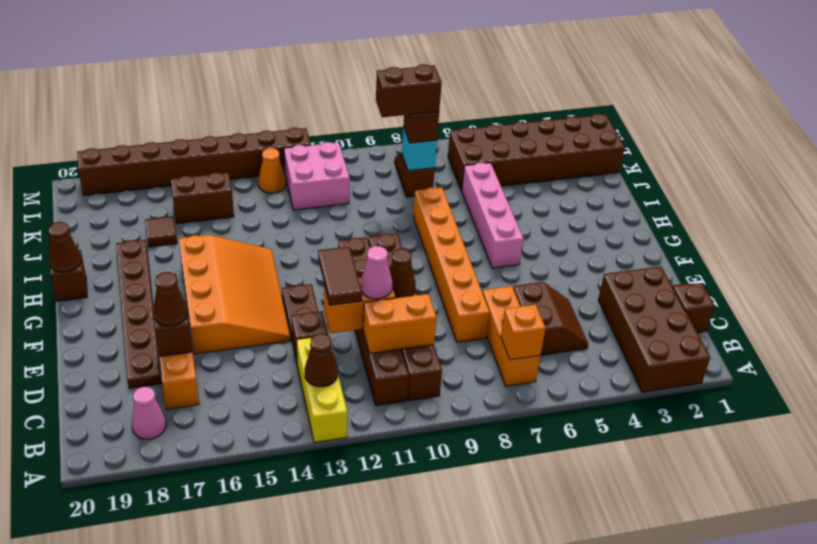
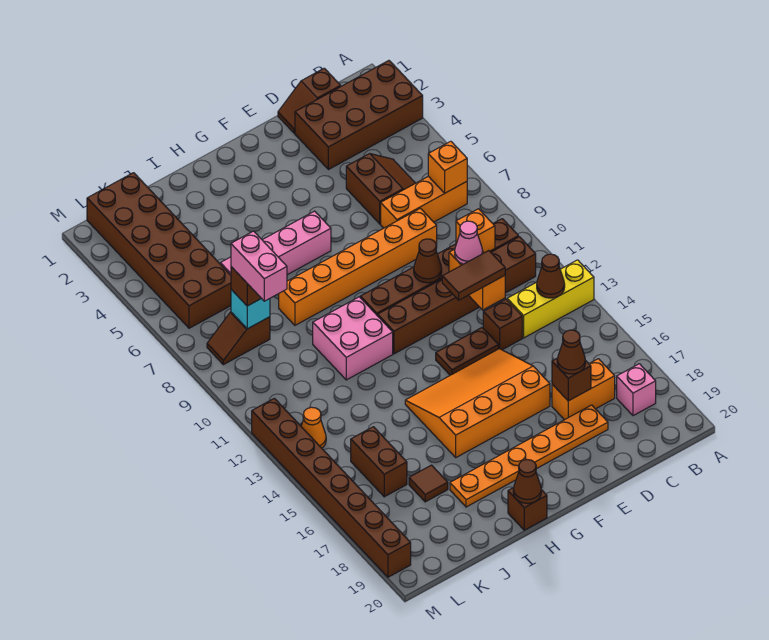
pink cone B18 level 1 -> pink brick B18 level 1
brown slope C5:D6 level 1 top 6 -> brown slope C5:D6 level 1 top D
orange brick C10:C11 level 2 -> orange brick C10 level 2
brown plate D18:I18 level 1 -> orange plate D18:I18 level 1
brown brick K8:K9 level 4 -> pink brick K8:K9 level 4
pink brick K11:L12 level 1 -> pink brick H10:I11 level 1

